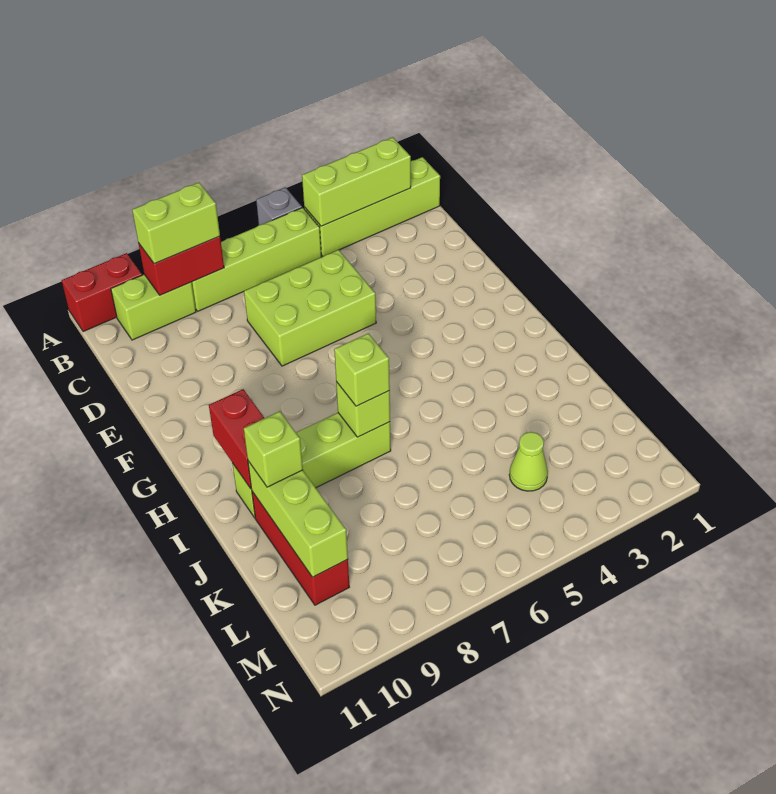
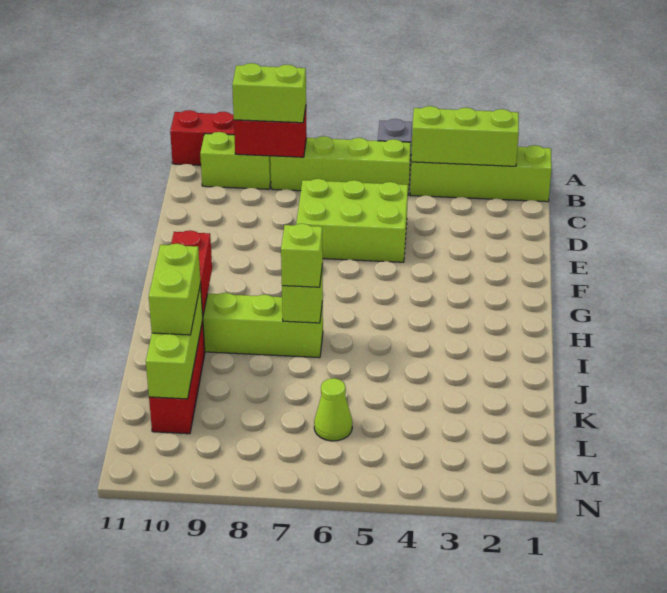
lime brick J10 level 3 -> lime brick J10:K10 level 3
lime cone L4 level 1 -> lime cone L6 level 1

